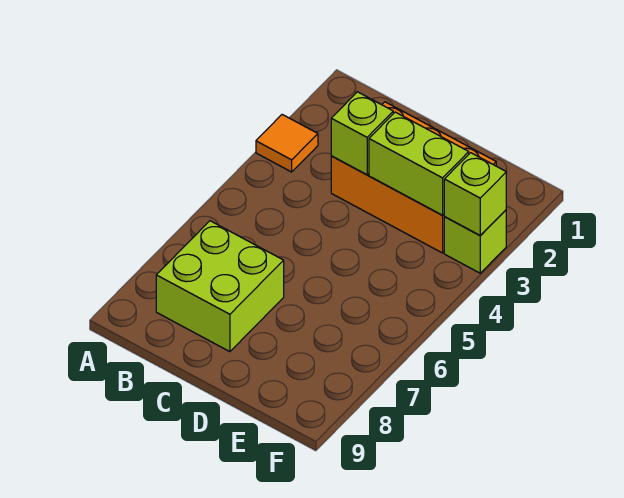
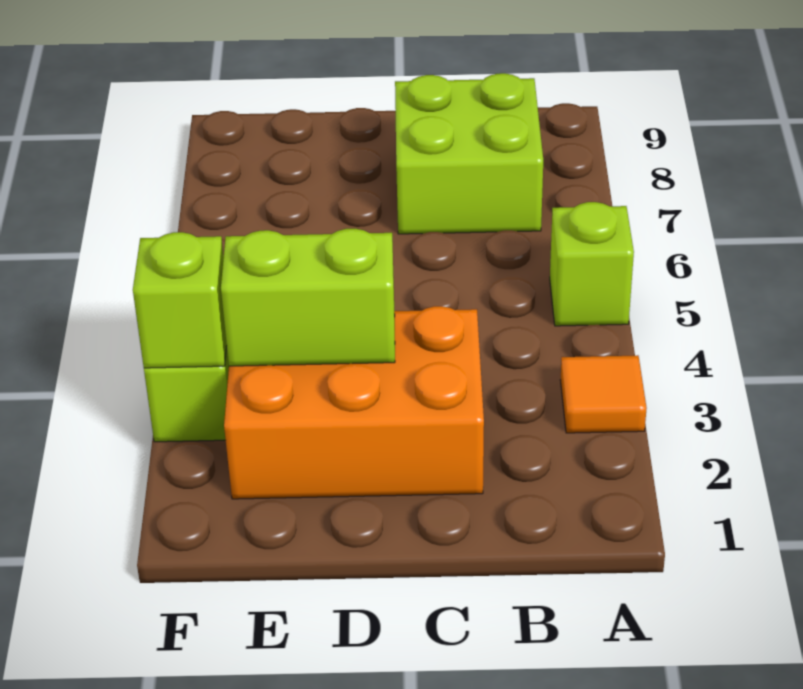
lime brick C3 level 2 -> lime brick A5 level 1

